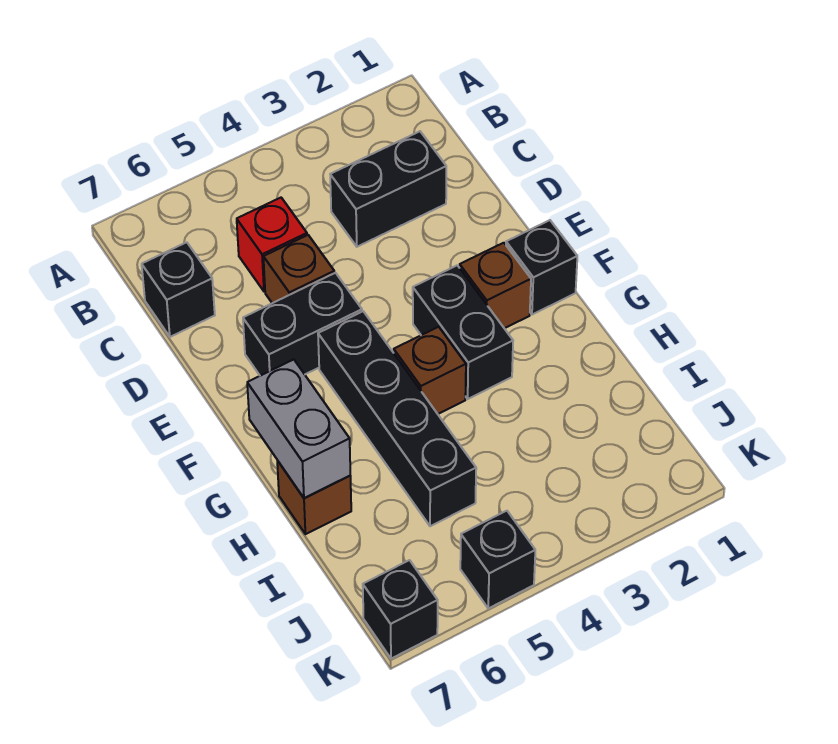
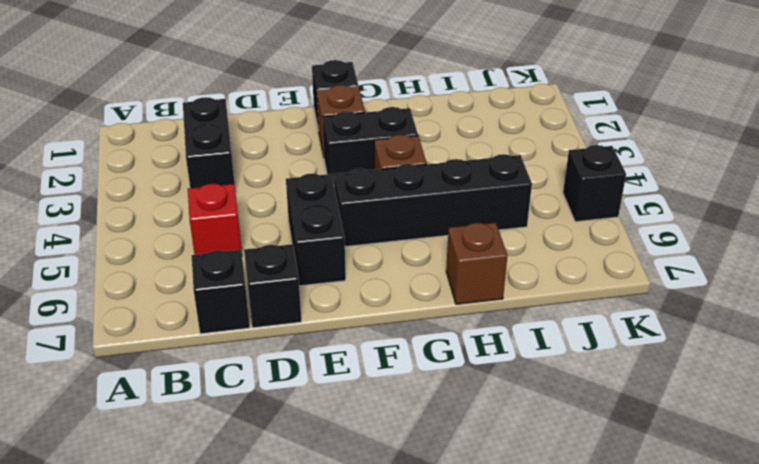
brown brick D5 level 1 -> none
grey brick G7:H7 level 2 -> none
black brick K7 level 1 -> black brick D7 level 1

